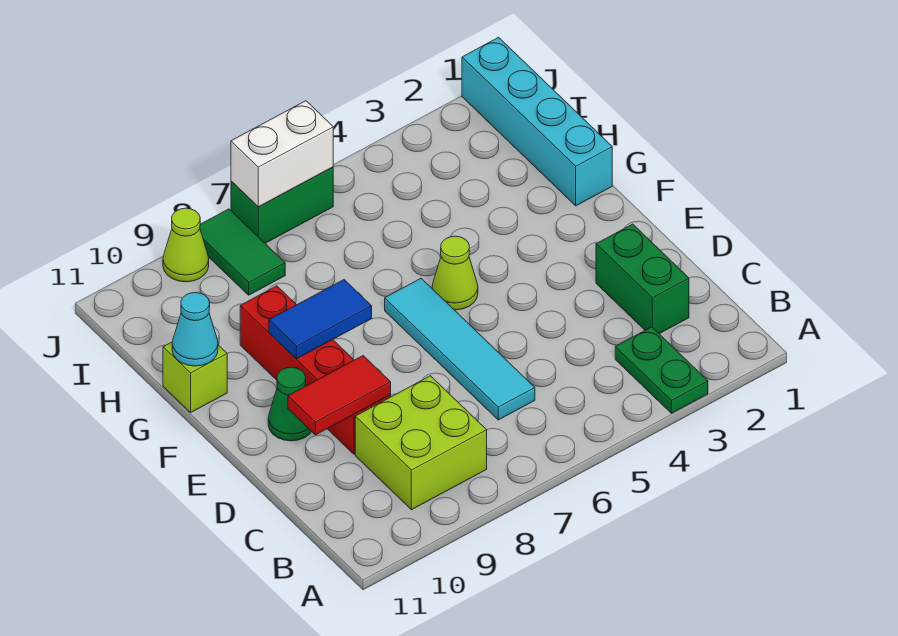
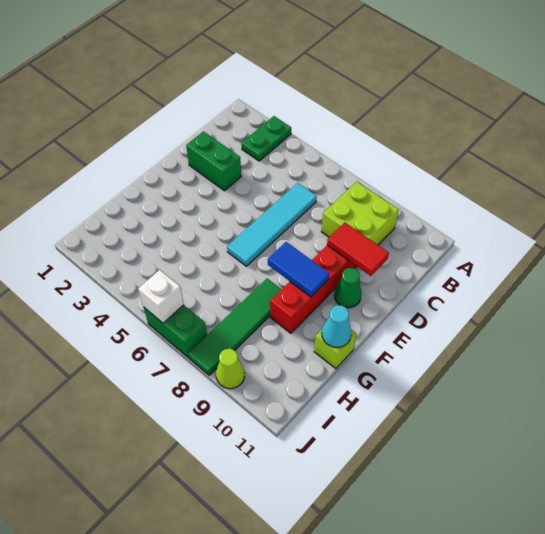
green brick C2:D2 level 1 -> green brick D2:D3 level 1
lime cone F5 level 1 -> none
cyan brick G1:J1 level 1 -> none
green tile I8:J8 level 1 -> green tile G8:J8 level 1
white brick J6:J7 level 2 -> white brick J6 level 2

